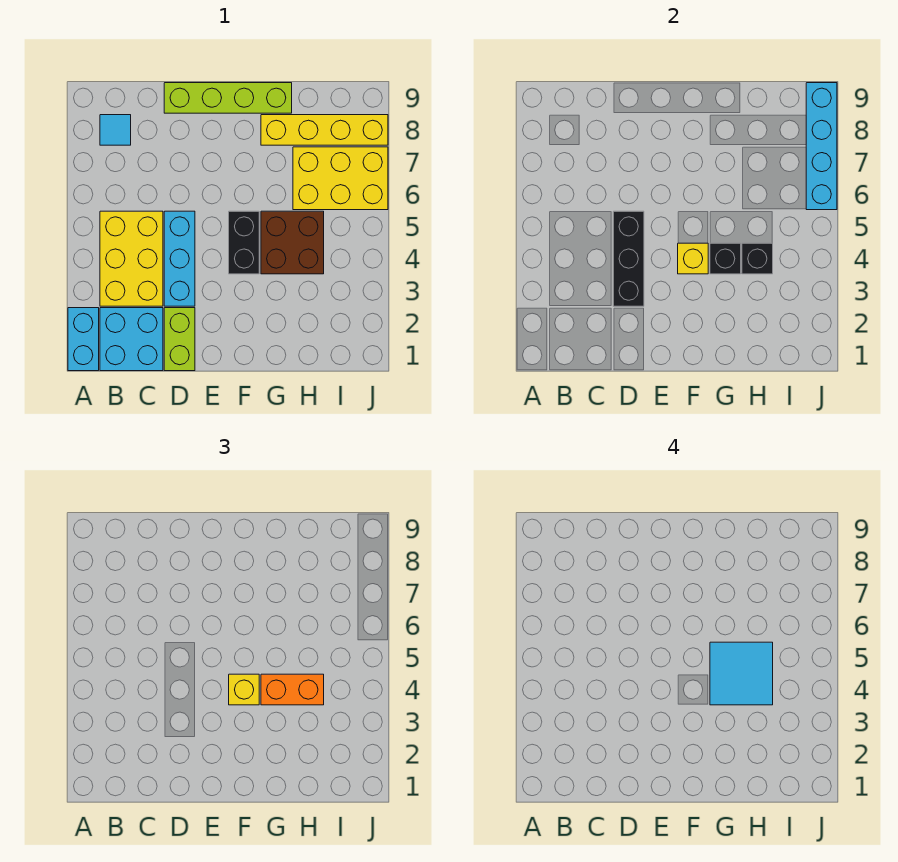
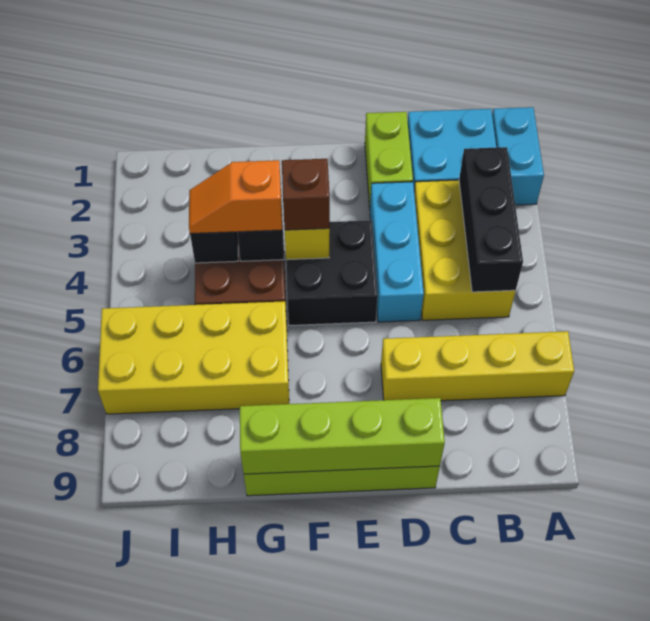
cyan tile B8 level 1 -> none
black brick D3:D5 level 2 -> black brick B3:B5 level 2
none -> lime brick D9:G9 level 2
black brick F4:F5 level 1 -> black brick E4:F5 level 1
yellow brick F4 level 3 -> brown brick F4 level 3
orange brick G4:H4 level 3 -> orange slope G4:H4 level 3 top G
cyan tile G4:H5 level 4 -> none
yellow brick G8:J8 level 1 -> yellow brick A7:D7 level 1
yellow brick H6:J7 level 1 -> yellow brick G6:J7 level 1
cyan brick J6:J9 level 2 -> none

